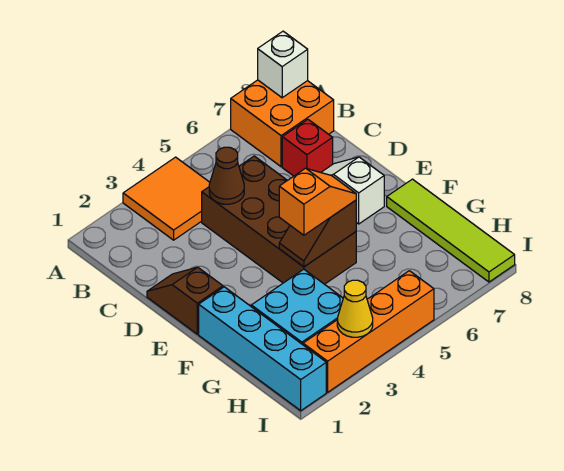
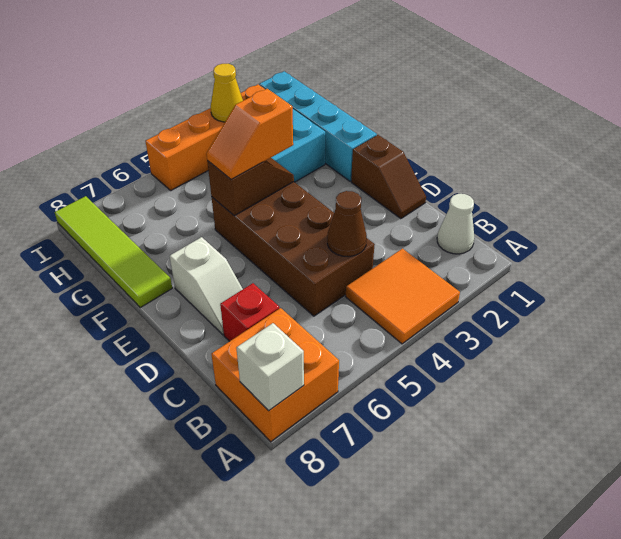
none -> white cone B1 level 1

